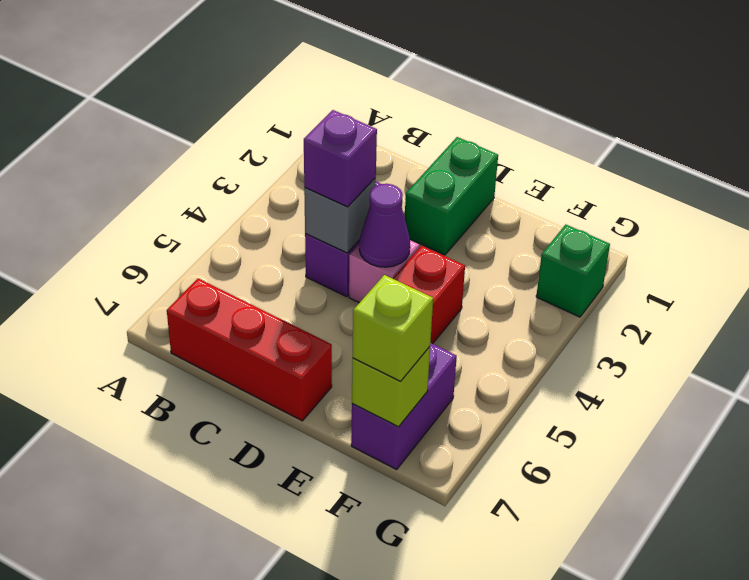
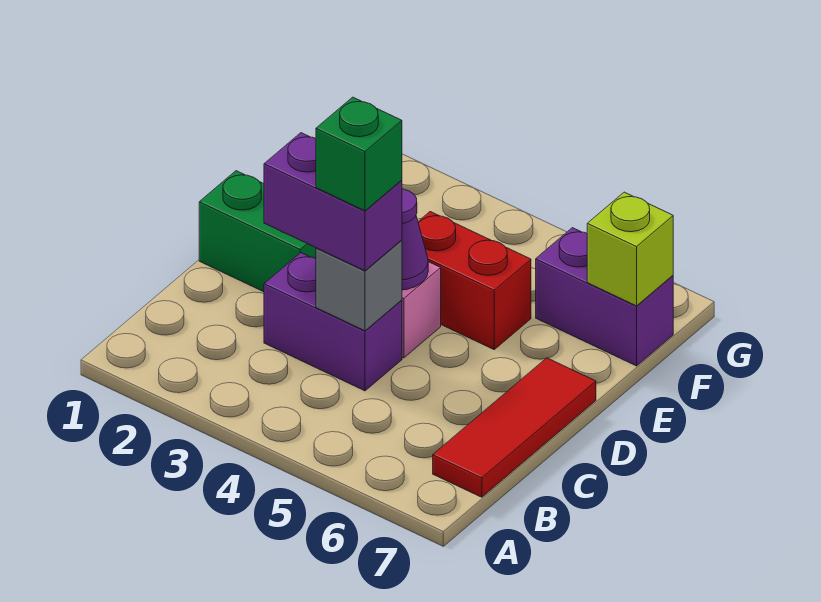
red brick B7:D7 level 1 -> red tile B7:D7 level 1
purple brick C4 level 3 -> purple brick C3:C4 level 3
lime brick F7 level 3 -> none
green brick G2 level 1 -> green brick C4 level 4

